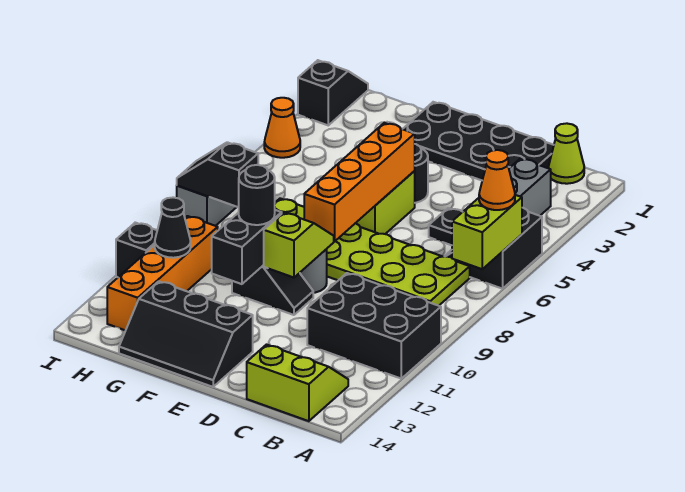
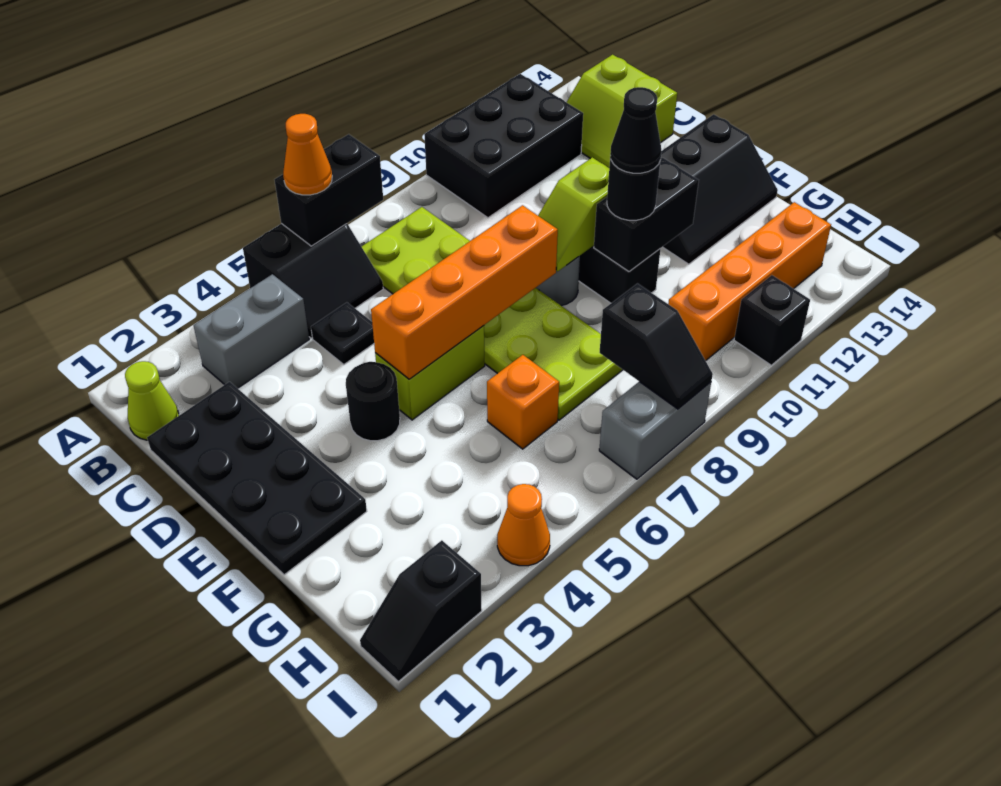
lime brick A6:A7 level 2 -> black brick A6:A7 level 2
black brick A10:C11 level 1 -> black brick A10:B12 level 1
black slope E13:G14 level 1 top 13 -> black slope E12:F14 level 1 top E
none -> orange brick G6 level 1
black cone H11 level 2 -> black cone F10 level 4

